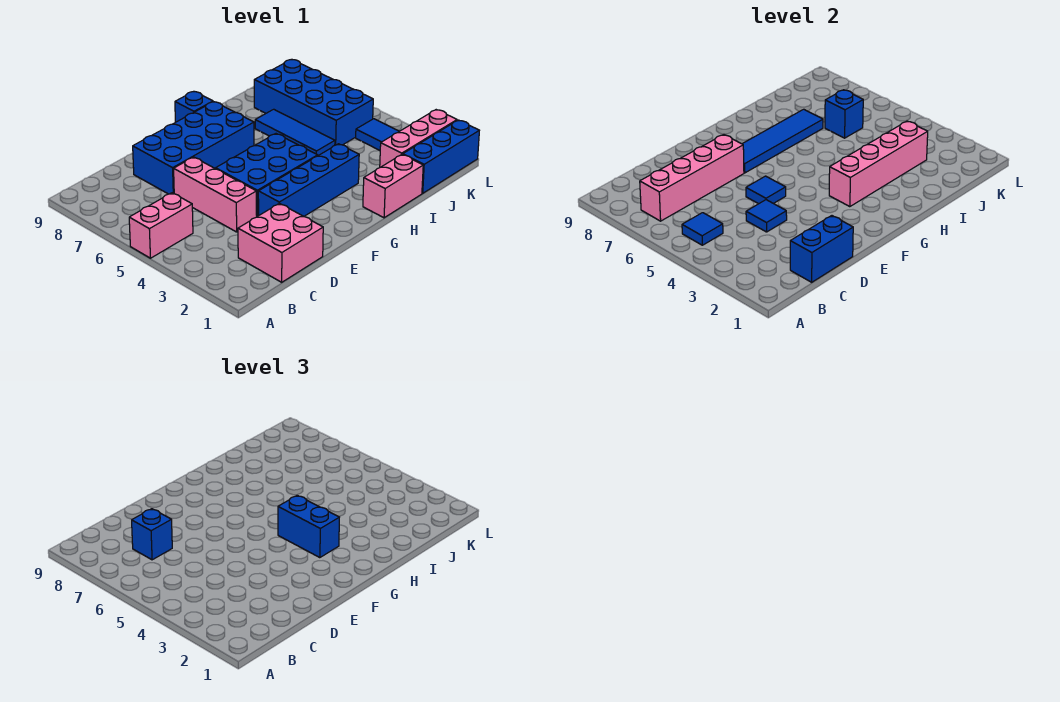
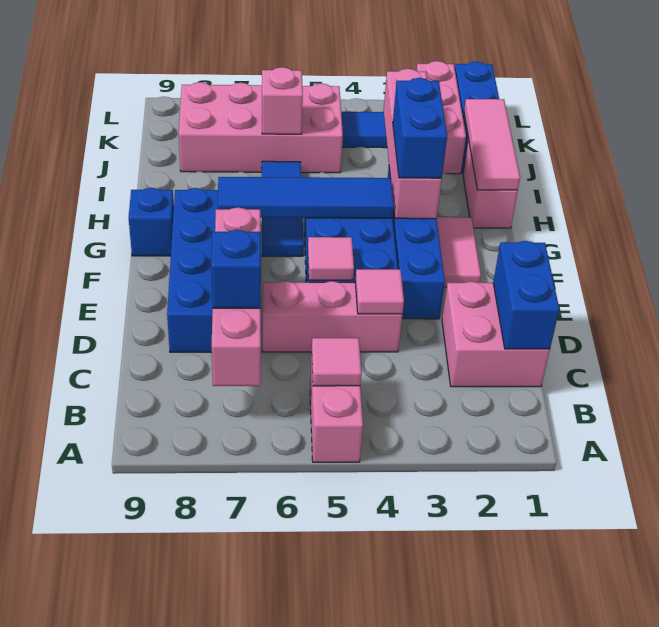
blue tile B5 level 2 -> pink tile B5 level 2
blue tile D4 level 2 -> pink tile D4 level 2
blue tile E5 level 2 -> pink tile E5 level 2
none -> pink tile F2:G2 level 1
blue tile F7:I7 level 2 -> blue tile G4:G7 level 2
blue brick G3:G4 level 3 -> blue brick G3:H3 level 3
none -> pink tile H1:J1 level 2
blue tile I5:I7 level 1 -> blue tile G6:I6 level 1
blue brick J5:K8 level 1 -> pink brick J5:K8 level 1
blue brick J6 level 2 -> pink brick J6 level 2

